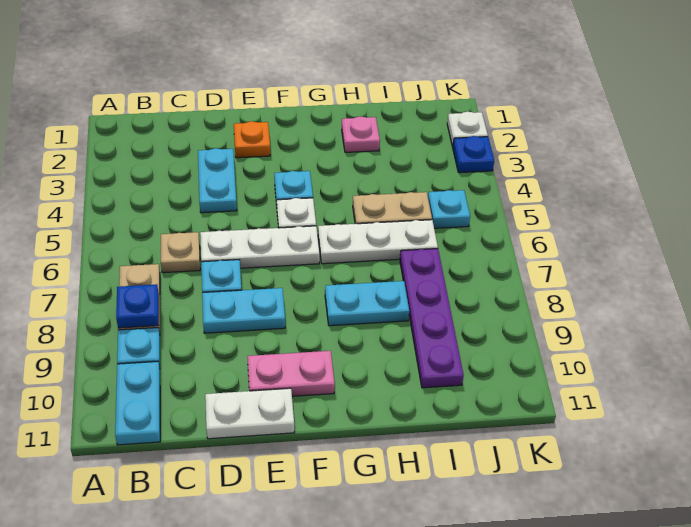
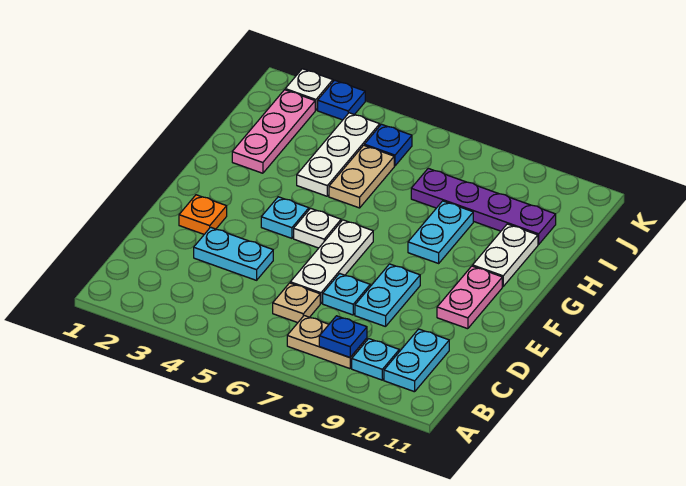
cyan plate B10:B11 level 1 -> cyan plate B10:C10 level 1
white plate D11:E11 level 1 -> white plate G10:H10 level 1
white plate G6:I6 level 1 -> white plate H4:J4 level 1
pink plate H2 level 1 -> pink plate H2:J2 level 1
cyan plate J5 level 1 -> blue plate J5 level 1

